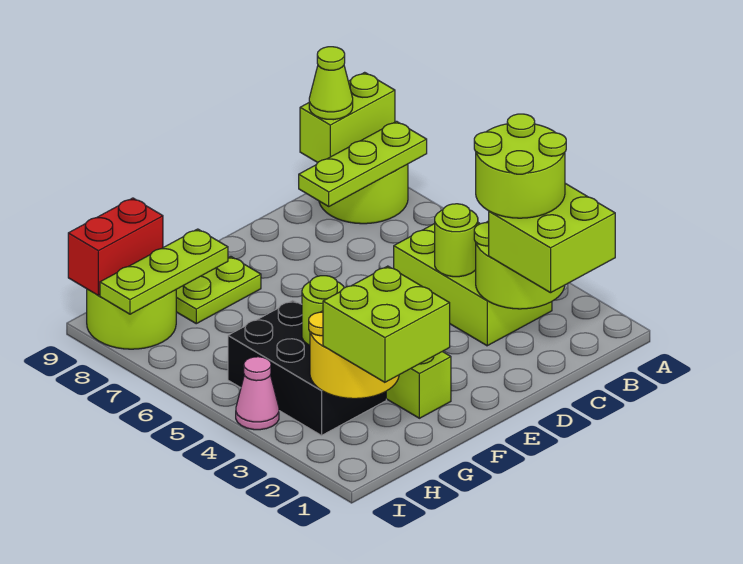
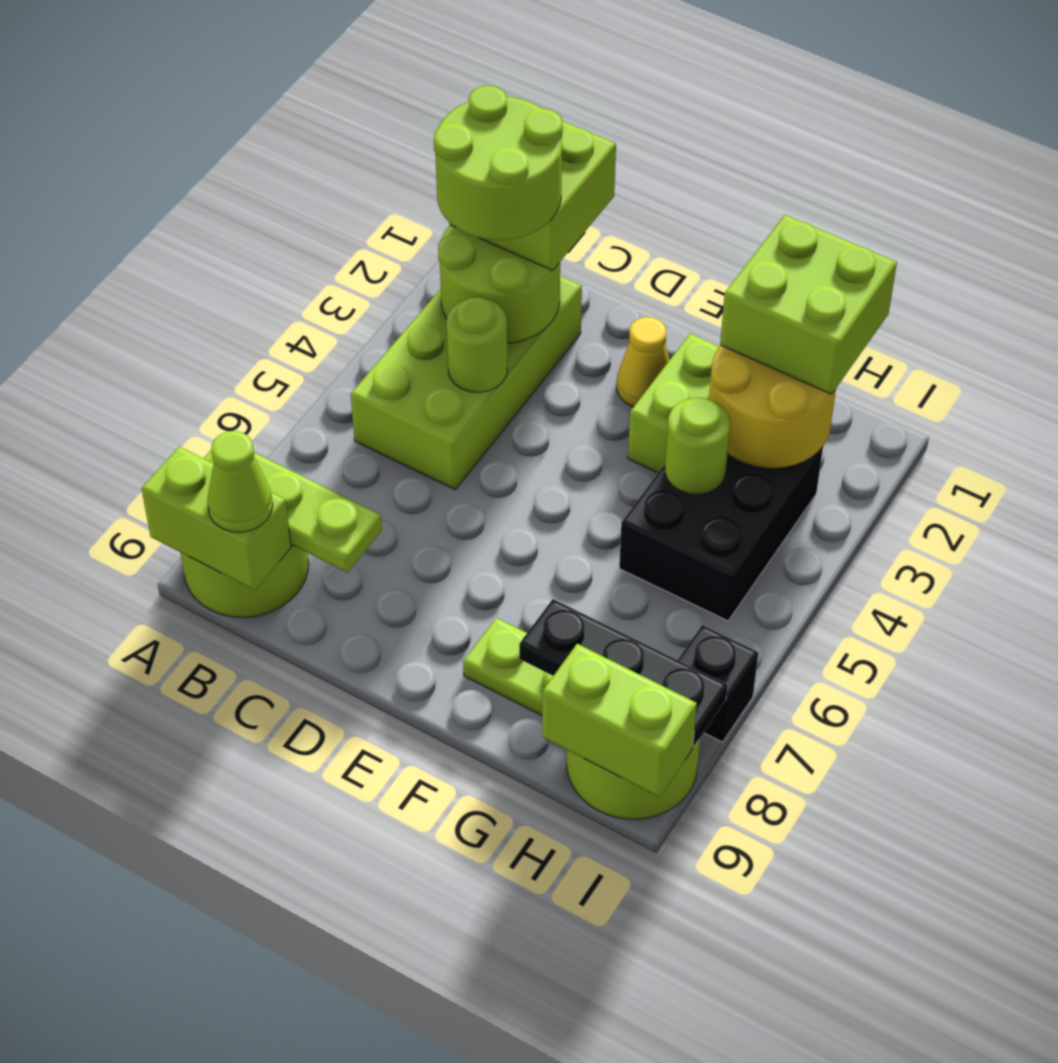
lime brick B3:C5 level 1 -> lime brick B2:C5 level 1
none -> yellow cone E2 level 1
lime plate G8:I8 level 2 -> black plate G8:I8 level 2
red brick H9:I9 level 2 -> lime brick H9:I9 level 2
pink cone I4 level 1 -> none
none -> black brick I7 level 1

